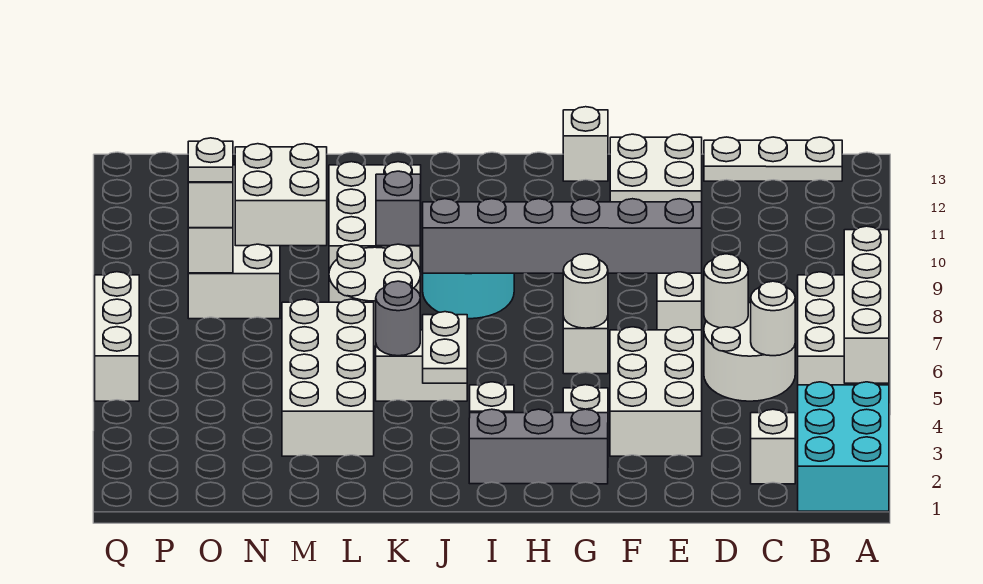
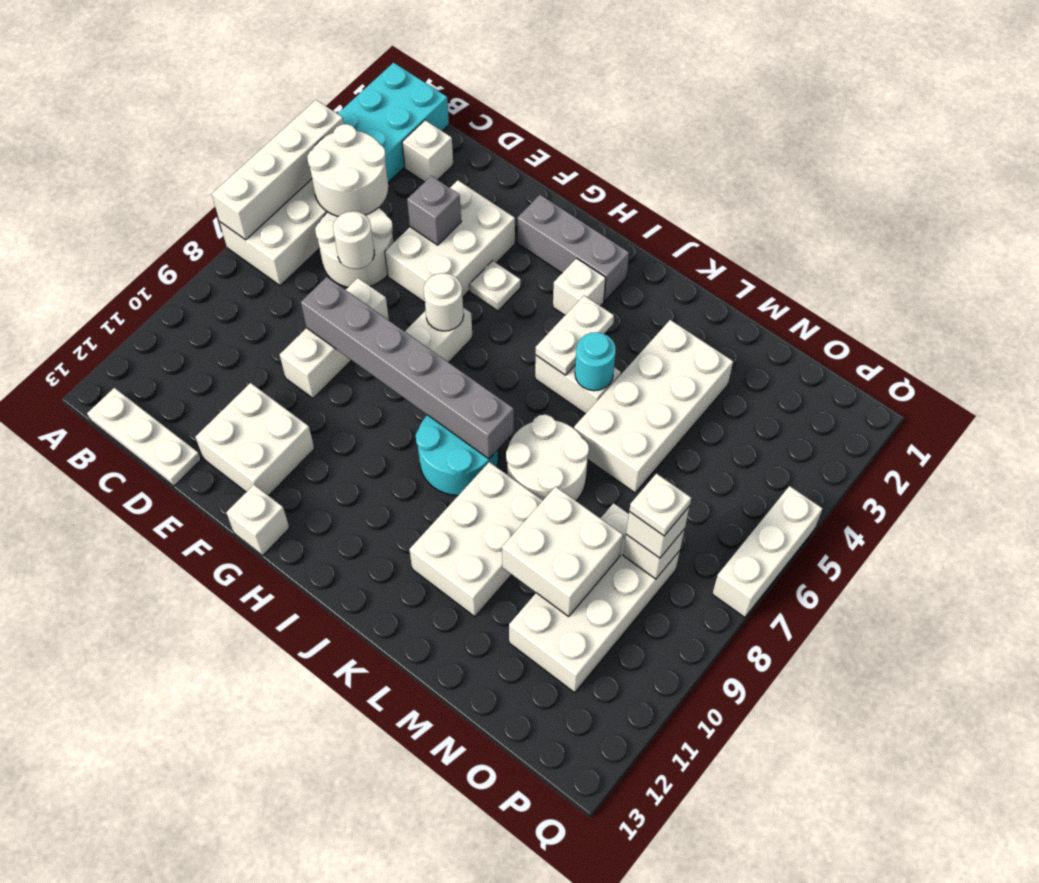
white round brick C5 level 2 -> white round brick B4:C5 level 2
grey round brick K5 level 2 -> cyan round brick K5 level 2
grey brick K9 level 2 -> grey brick E4 level 2

